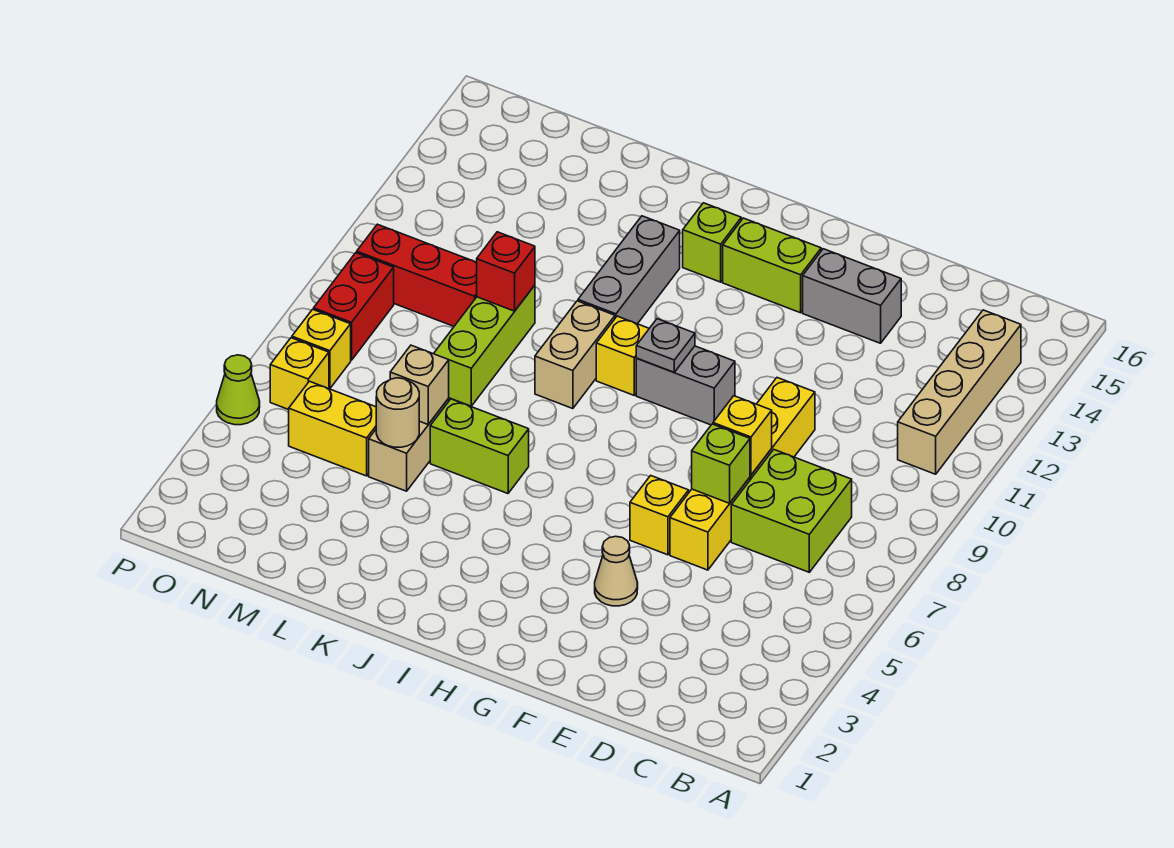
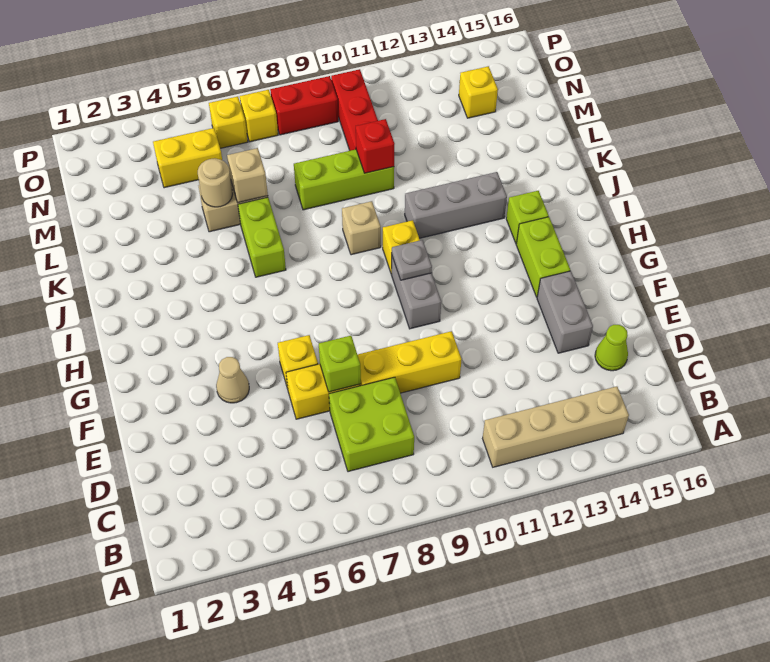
yellow brick E8 level 2 -> yellow brick N14 level 1
tan brick J9:J10 level 1 -> tan brick J9 level 1
yellow brick M5:N5 level 1 -> yellow brick N4:N5 level 1
lime cone P5 level 1 -> lime cone D15 level 1

